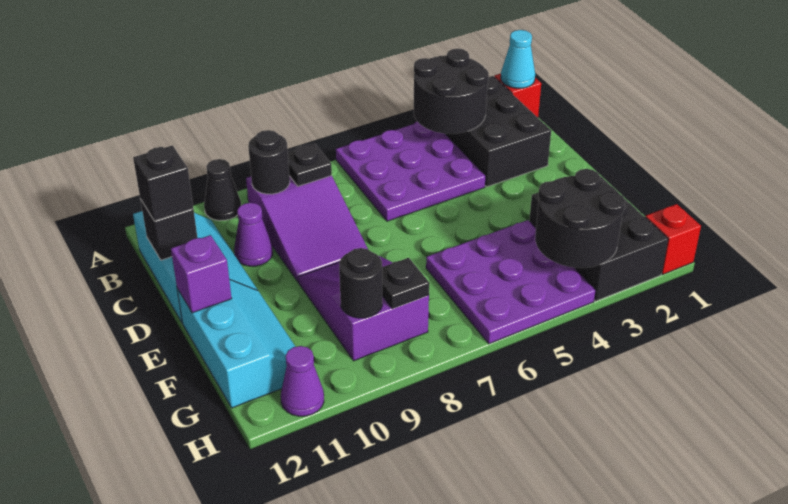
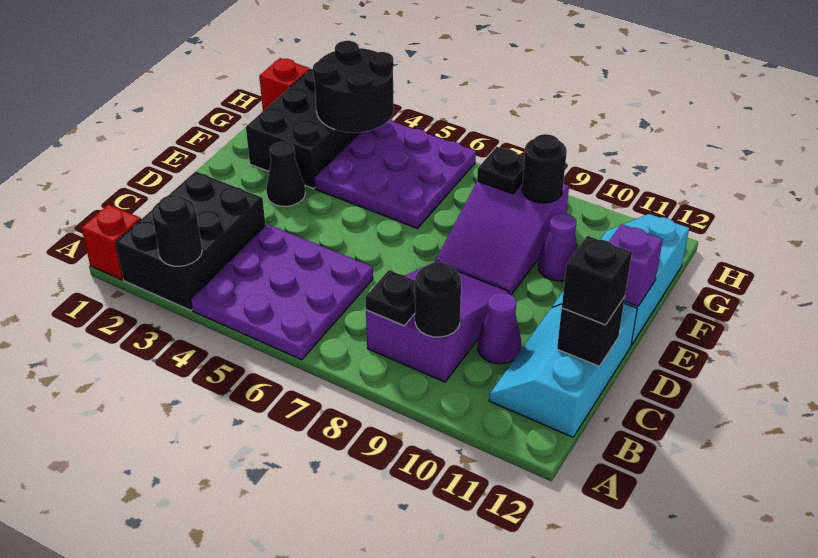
cyan cone A1 level 2 -> none
black round brick A3:B4 level 2 -> black round brick A3 level 2
black cone A10 level 1 -> black cone E3 level 1
purple cone H11 level 1 -> purple cone F10 level 1

